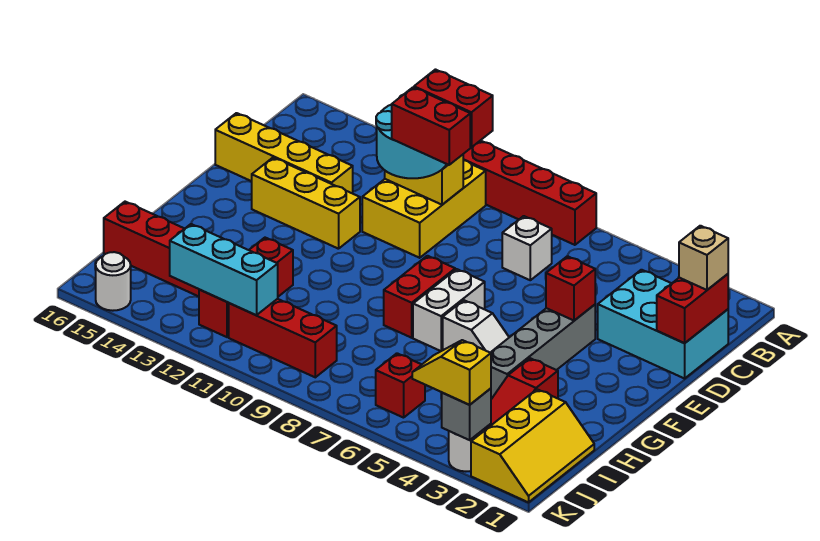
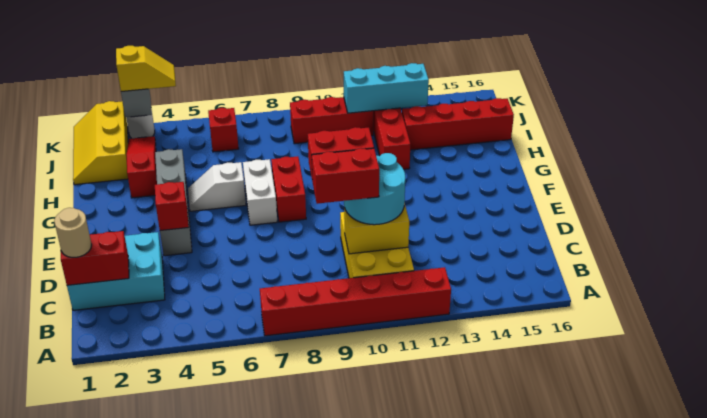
red brick C1:D1 level 2 -> red brick C1:C2 level 2
tan brick C1 level 3 -> tan round brick C1 level 3
white brick C7 level 1 -> none
yellow brick D13:D16 level 1 -> none
yellow brick E12:E14 level 1 -> none
white round brick K15 level 1 -> none

